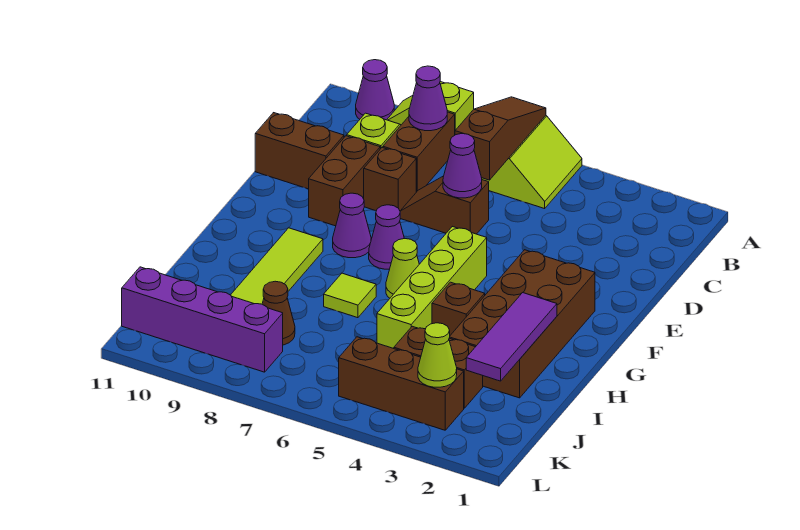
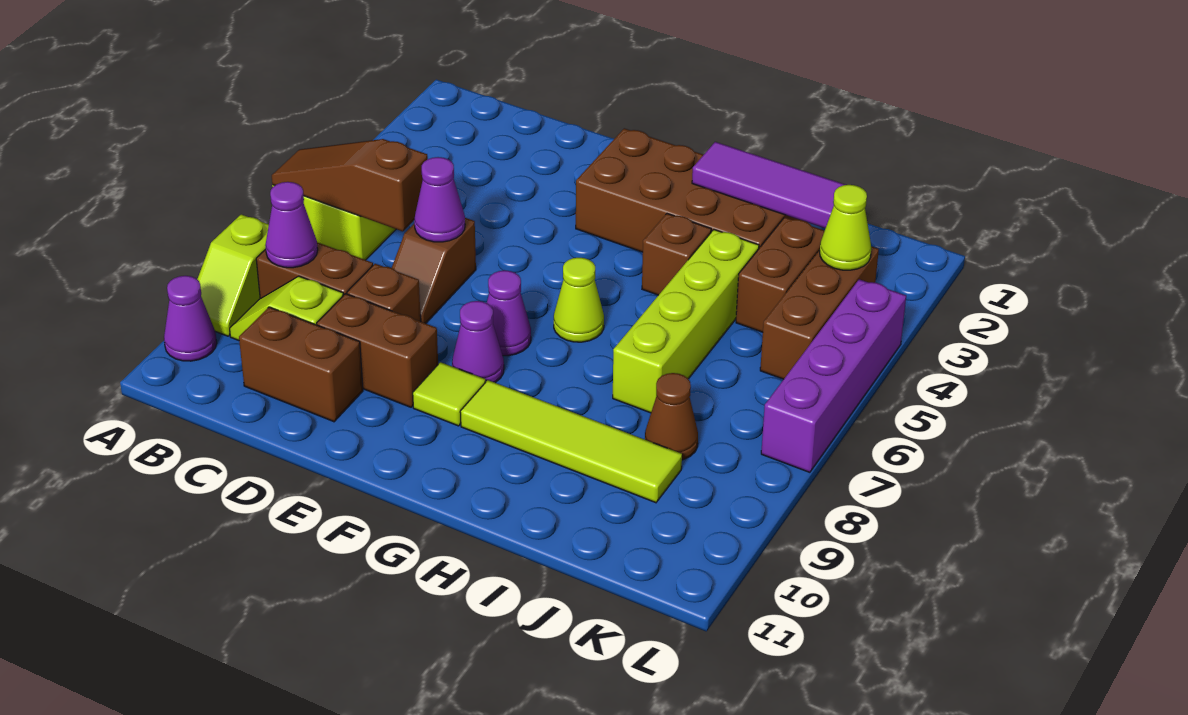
brown brick D10:D11 level 1 -> brown brick C10:D10 level 1
lime brick F5:I5 level 1 -> lime brick I4:I7 level 1
lime tile H7 level 1 -> lime tile F9 level 1
purple brick K8:K11 level 1 -> purple brick L4:L7 level 1

